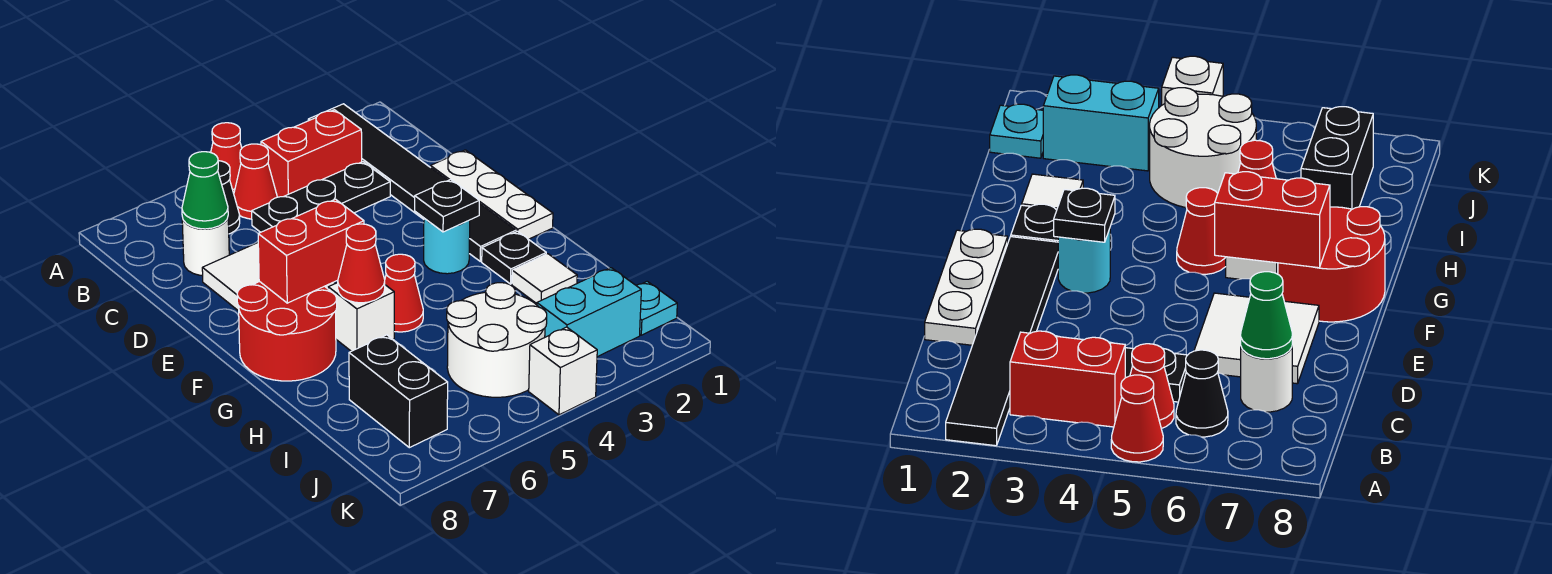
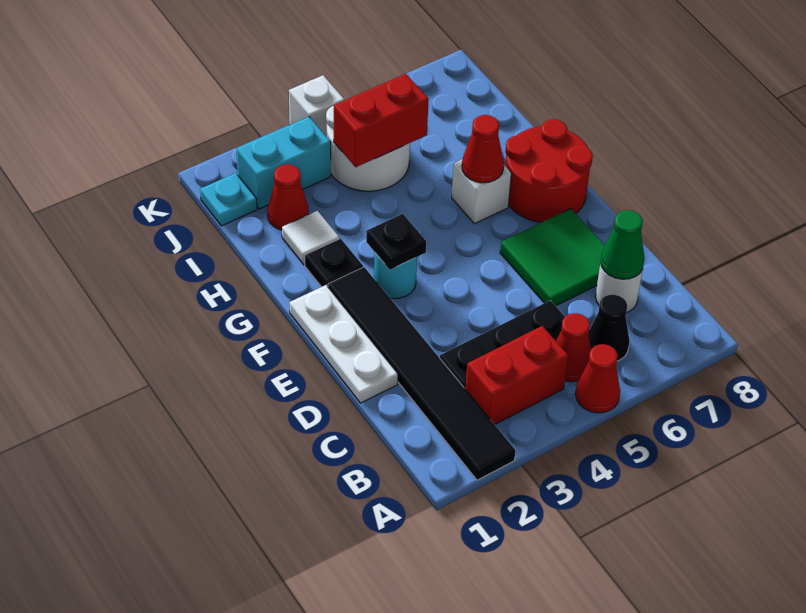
white tile D6:E7 level 1 -> green tile D6:E7 level 1
red brick F6:F7 level 2 -> red brick I4:I5 level 2
red cone G5 level 1 -> red cone I2 level 1
black brick I7:J7 level 1 -> none

